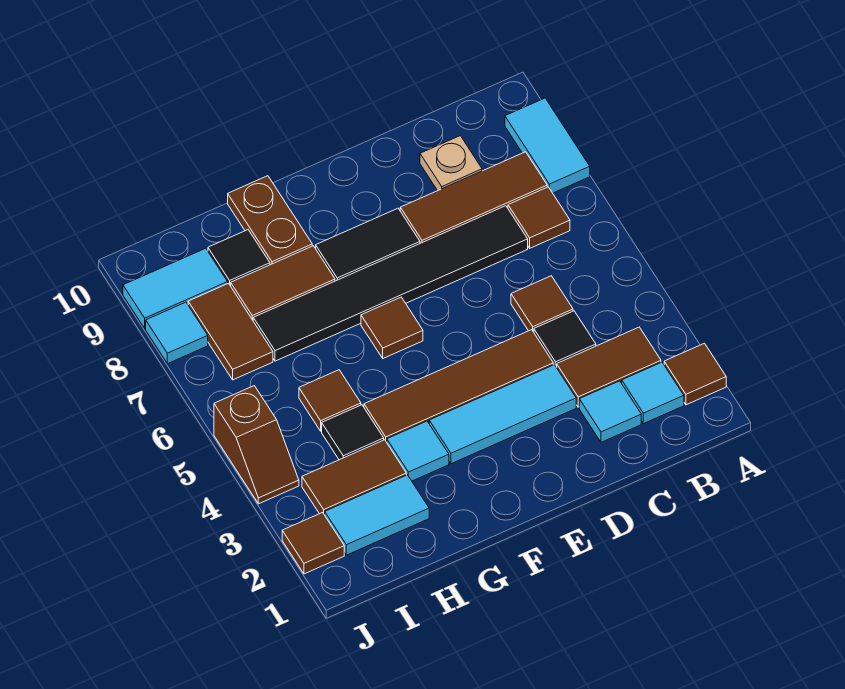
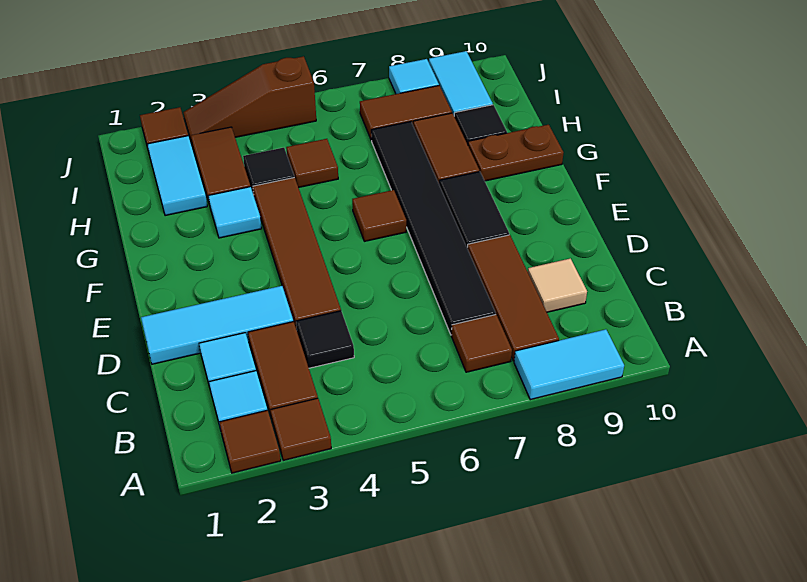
brown tile C5 level 1 -> brown tile A3 level 1
tan plate C9 level 1 -> tan tile C9 level 1
cyan tile D3:F3 level 1 -> cyan tile D1:D3 level 1
brown slope J4:J5 level 1 top 5 -> brown slope J3:J5 level 1 top 5

